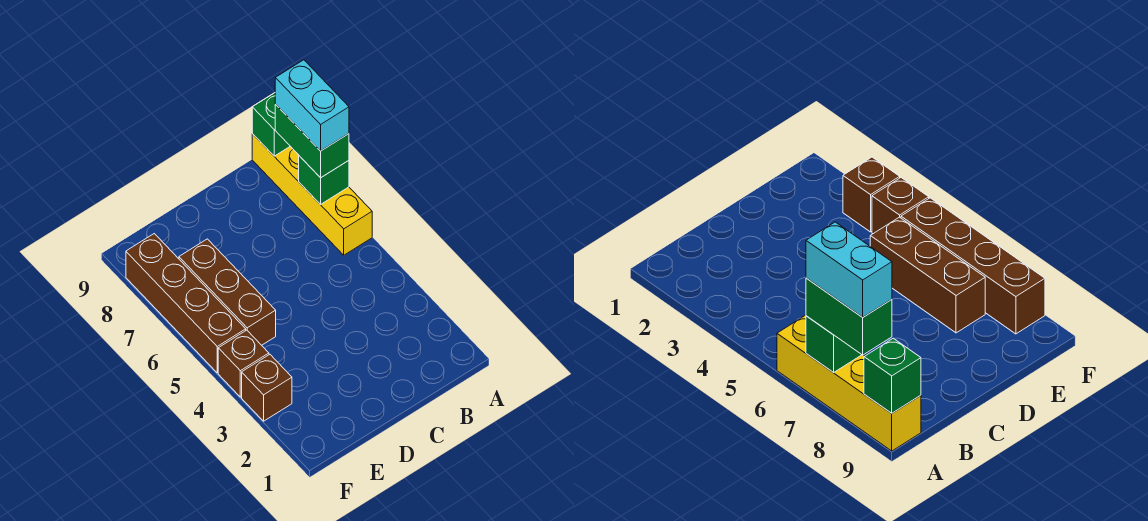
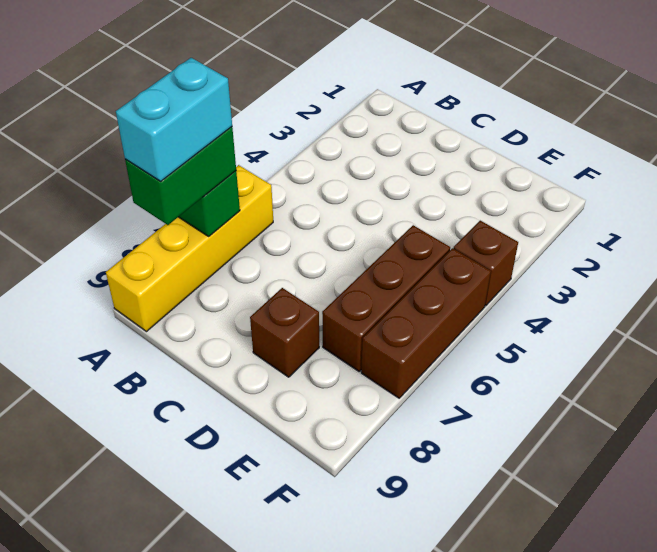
green brick A9 level 2 -> none
brown brick F3 level 1 -> brown brick D8 level 1
brown brick F5:F8 level 1 -> brown brick F5:F7 level 1

